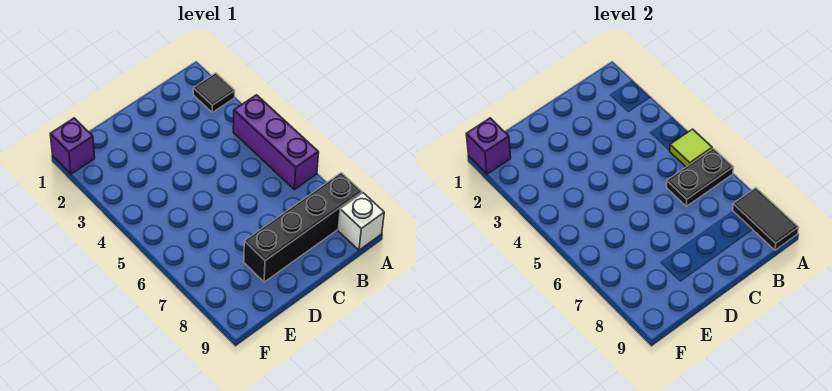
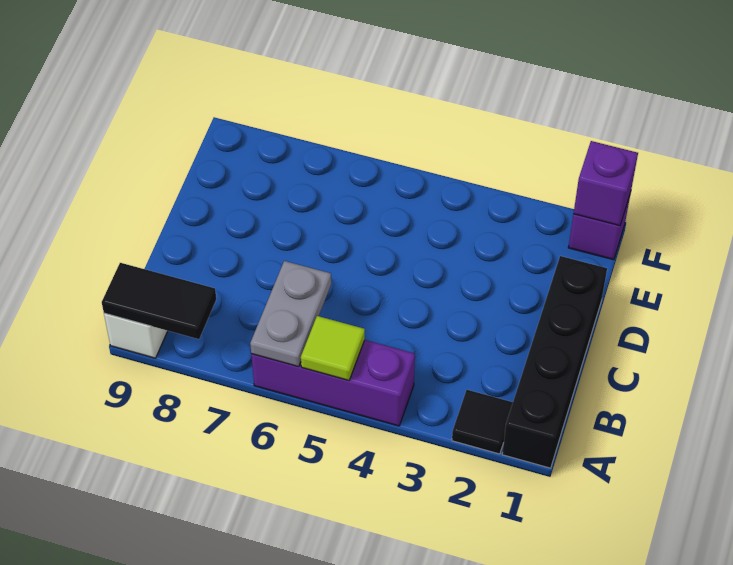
black plate A6:B6 level 2 -> grey plate A6:B6 level 2
black brick A8:D8 level 1 -> black brick A1:D1 level 1

